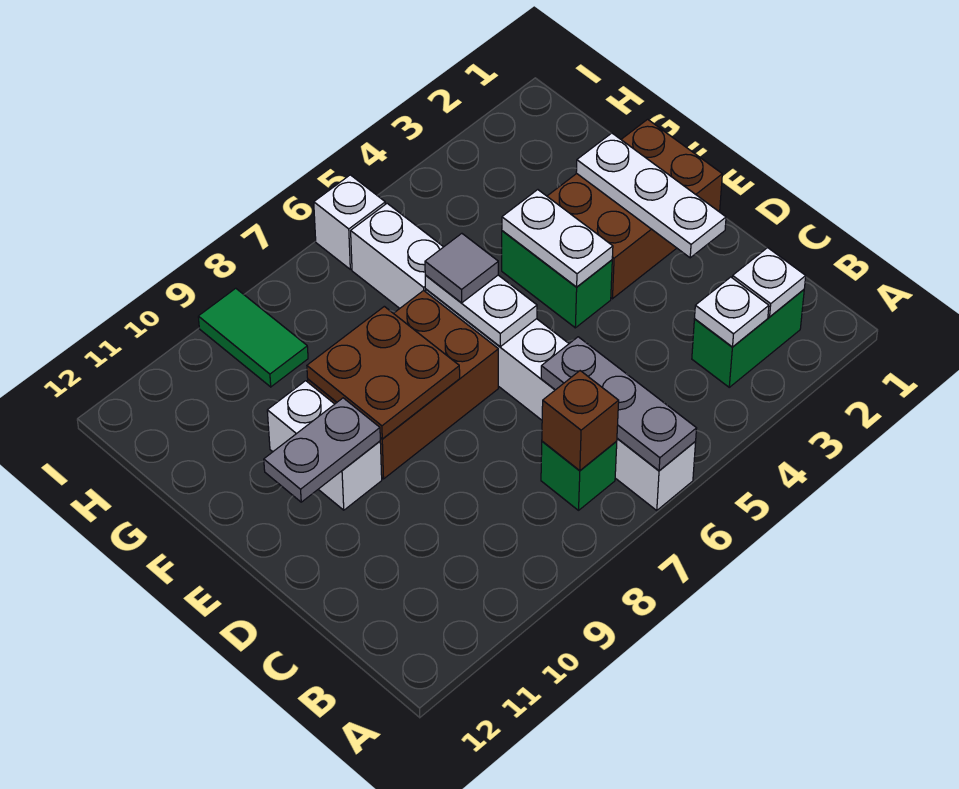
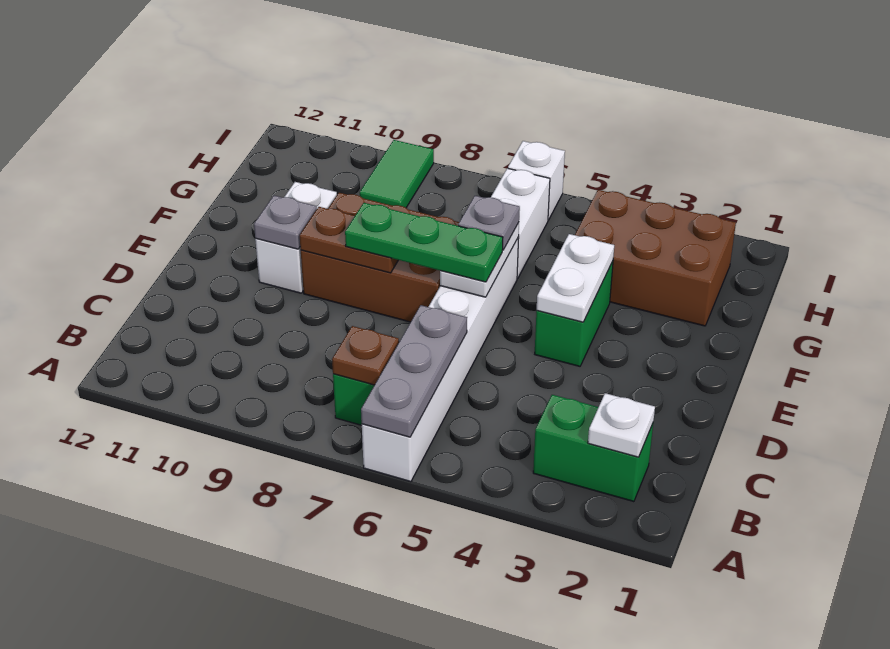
white plate B3 level 2 -> none
brown brick B7 level 2 -> brown plate B7 level 2
white plate D2:F2 level 2 -> none
brown brick E1:F3 level 1 -> brown brick G2:H4 level 1
none -> green plate E6:E8 level 3
brown plate E8:F9 level 2 -> brown plate E8:E9 level 2
grey plate E10:E11 level 2 -> grey plate E10 level 2
grey tile F6 level 3 -> grey plate F6 level 3

